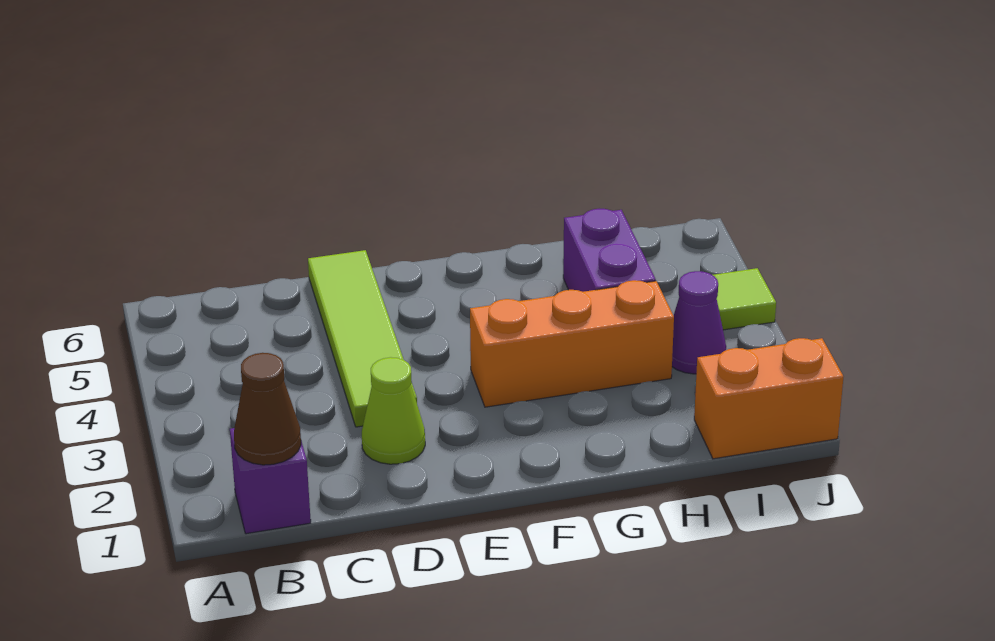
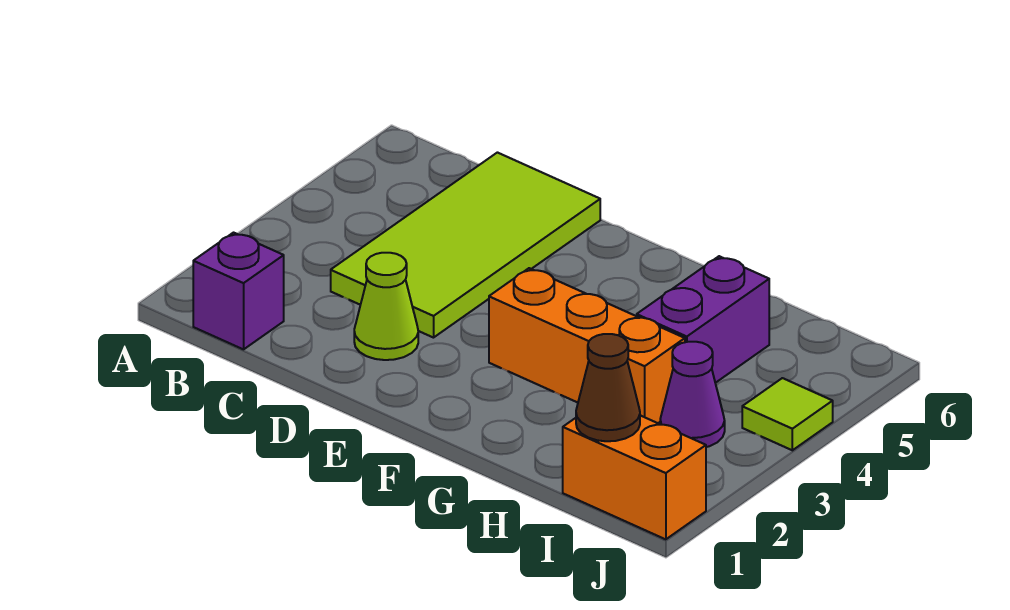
brown cone B1 level 2 -> brown cone I1 level 2
lime tile D3:D6 level 1 -> lime tile C3:D6 level 1

